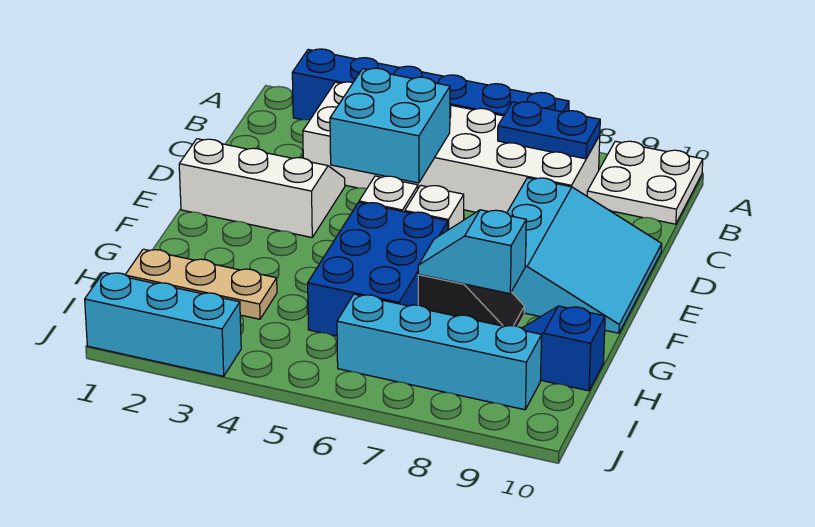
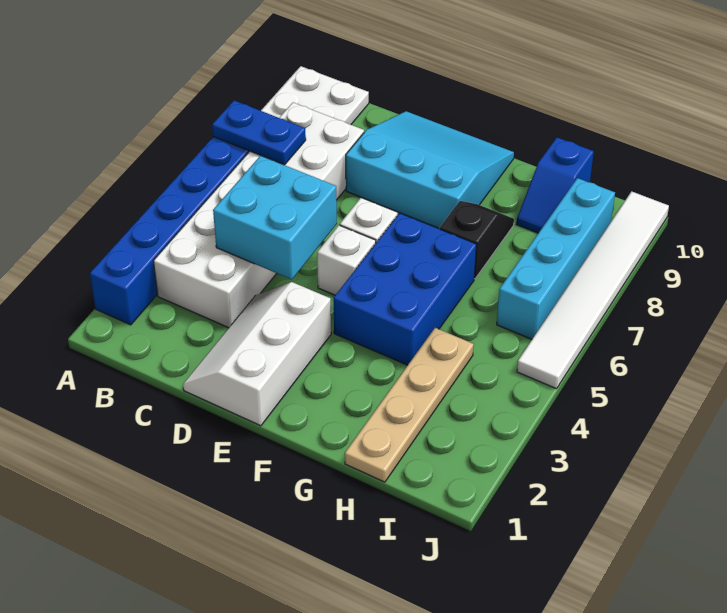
blue plate B7:B8 level 2 -> blue plate A7:B7 level 2
blue brick F5:H6 level 1 -> blue brick F4:G6 level 1
cyan slope G7:G8 level 2 top 8 -> none
tan plate H1:H3 level 1 -> tan plate H1:H4 level 1
cyan brick J1:J3 level 1 -> none
none -> white tile J5:J10 level 1

